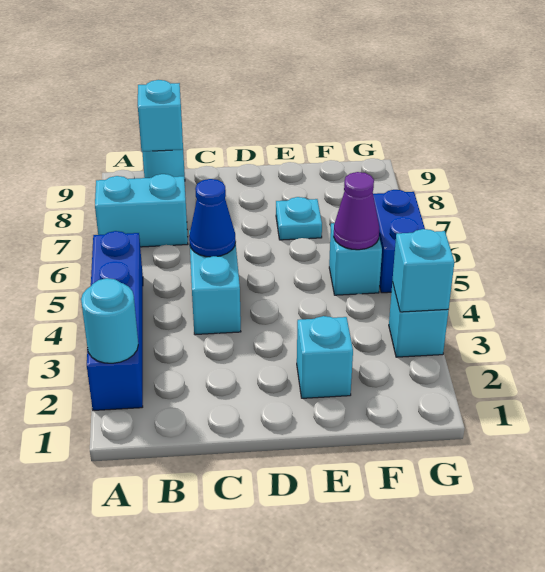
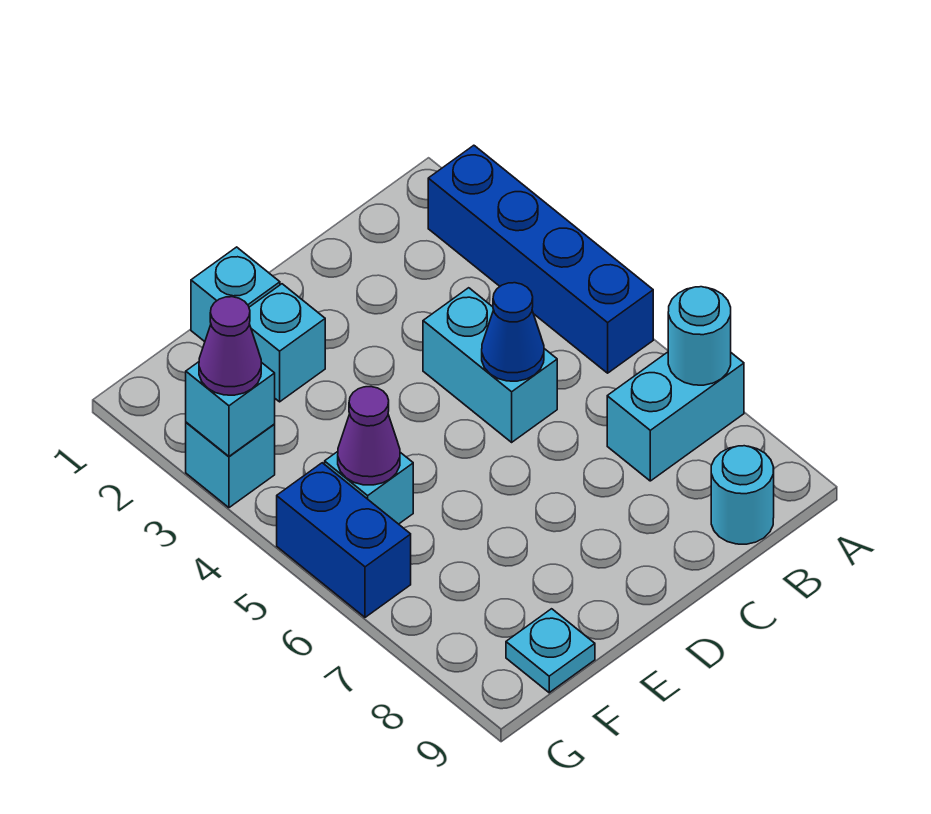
cyan round brick A2 level 2 -> cyan round brick A7 level 2
cyan brick B9 level 2 -> cyan brick E1 level 1
cyan plate E7 level 1 -> cyan plate F9 level 1
none -> purple cone G3 level 3

